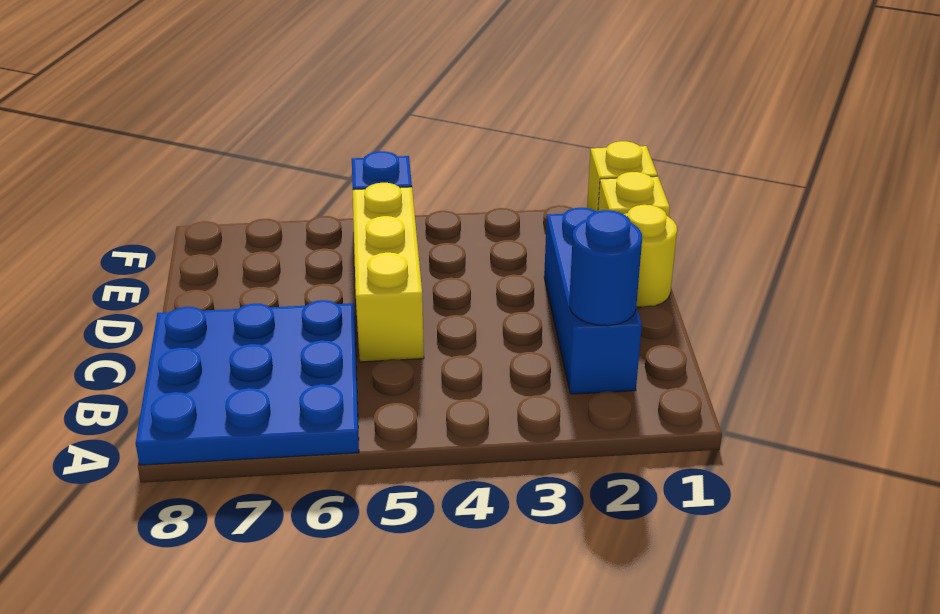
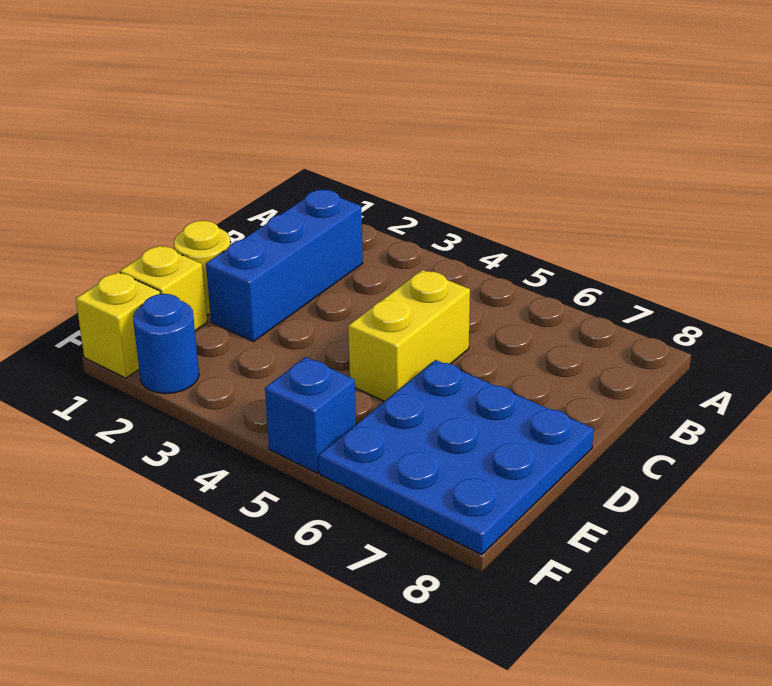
blue plate A6:C8 level 1 -> blue plate D6:F8 level 1
blue round brick B2 level 2 -> blue round brick F2 level 1
yellow brick C5:E5 level 1 -> yellow brick C5:D5 level 1

